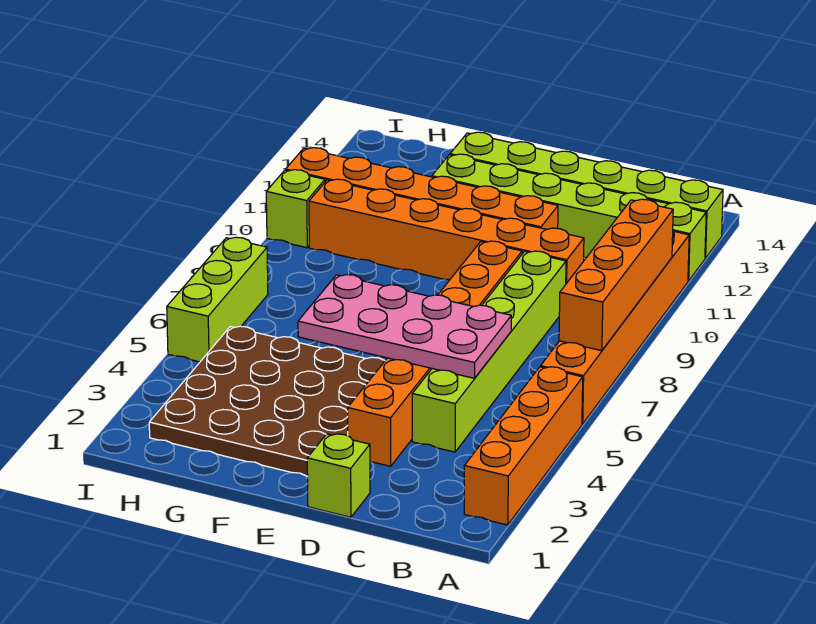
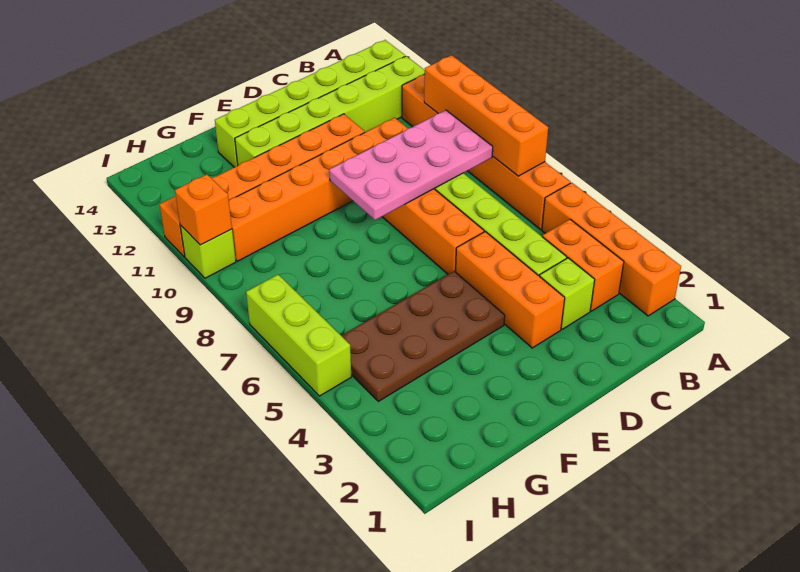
none -> orange brick B3:B4 level 1
pink plate C5:F6 level 2 -> pink plate B8:E9 level 2
lime brick D1 level 1 -> lime brick C3 level 1
brown plate E2:H5 level 1 -> brown plate E4:H5 level 1
none -> orange brick I10 level 2

